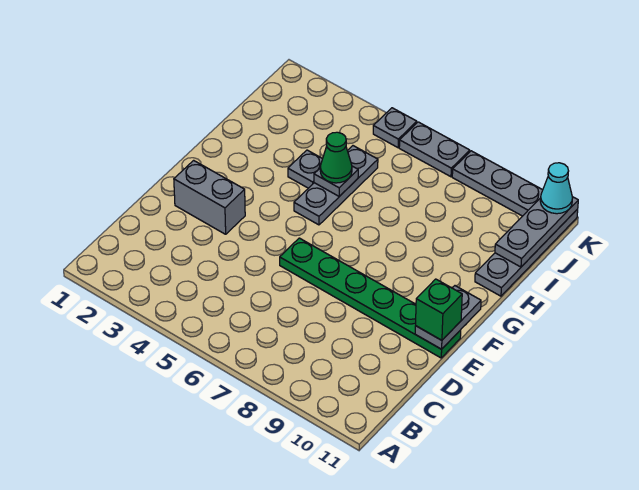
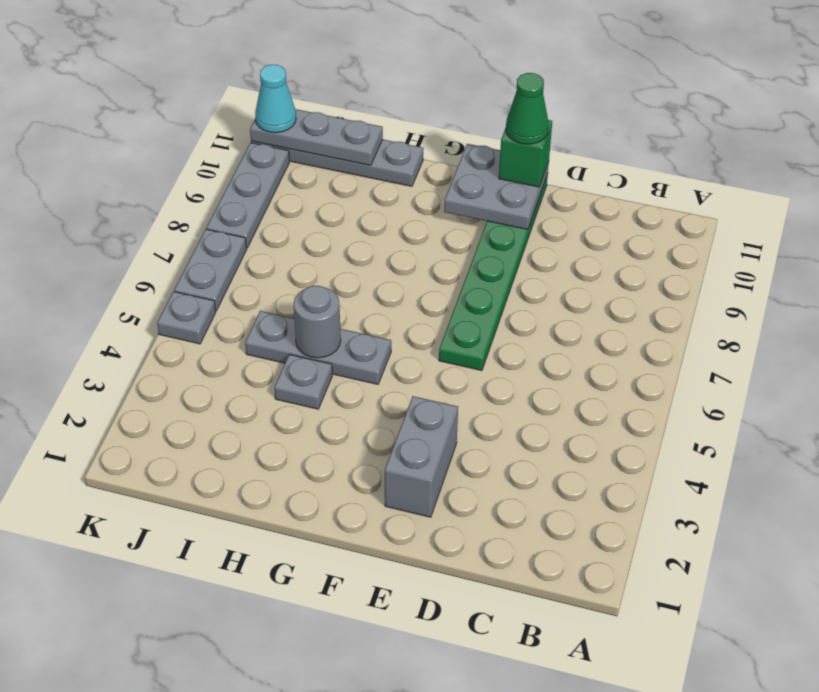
grey plate E11:F11 level 2 -> grey plate E10:F11 level 2
grey plate H5 level 2 -> grey round brick H5 level 2
green cone H5 level 3 -> green cone E11 level 4

